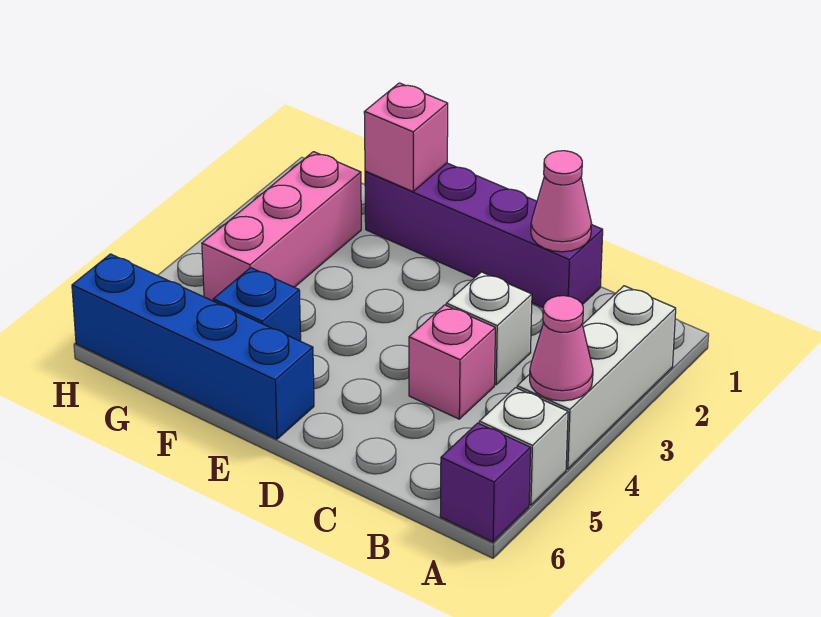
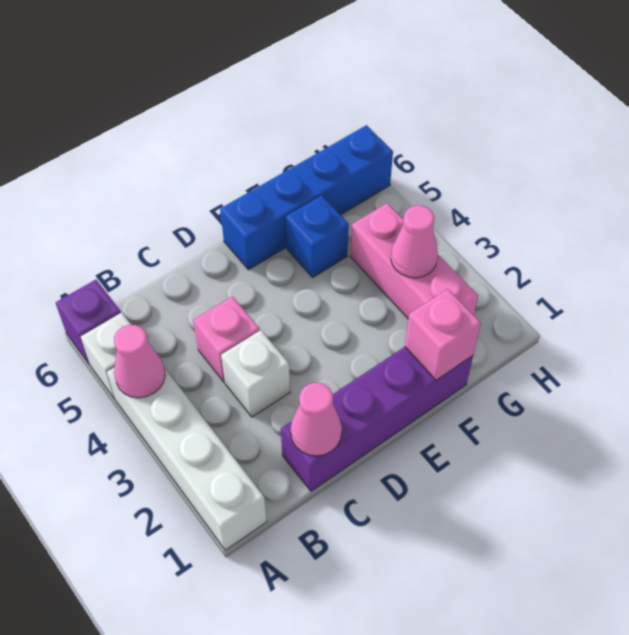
white brick A2:A4 level 1 -> white brick A1:A4 level 1
none -> pink cone G3 level 2

